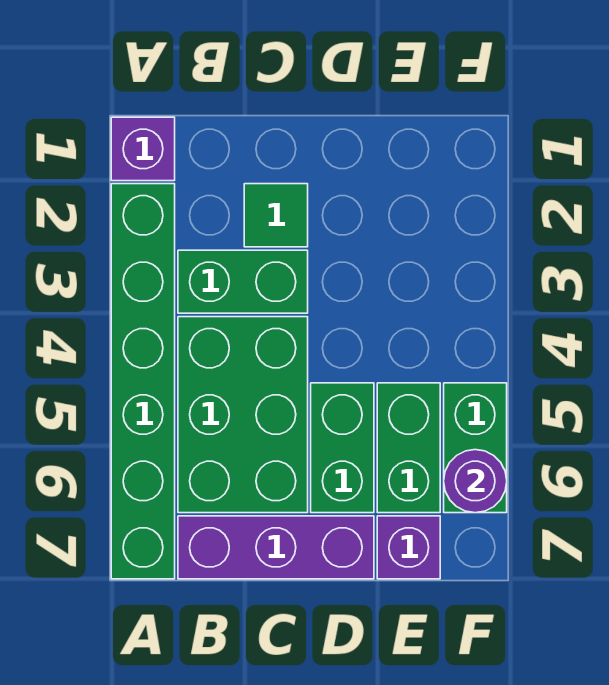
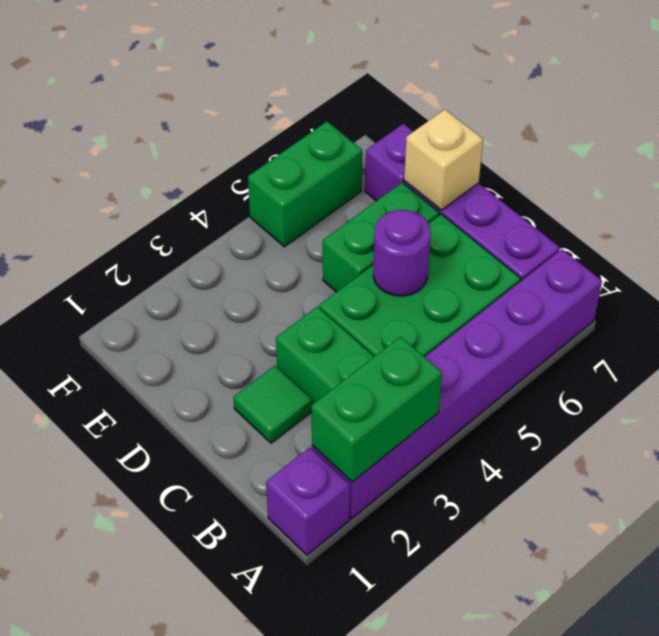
green brick A2:A7 level 1 -> purple brick A2:A7 level 1
none -> tan brick D7 level 2
green brick E5:E6 level 1 -> green brick A2:A3 level 2
purple round brick F6 level 2 -> purple round brick C5 level 2

